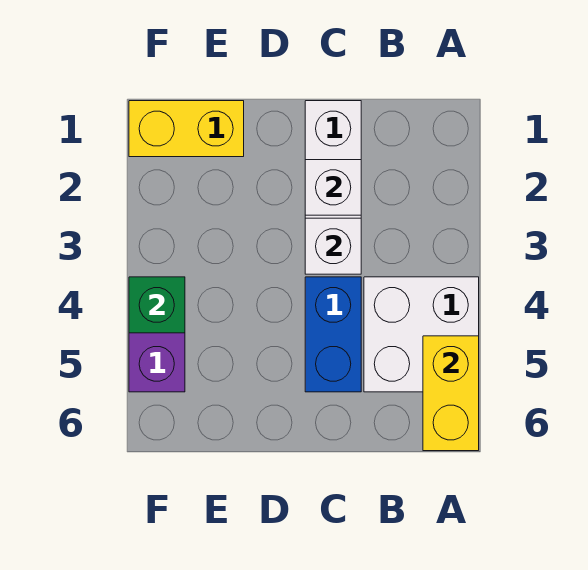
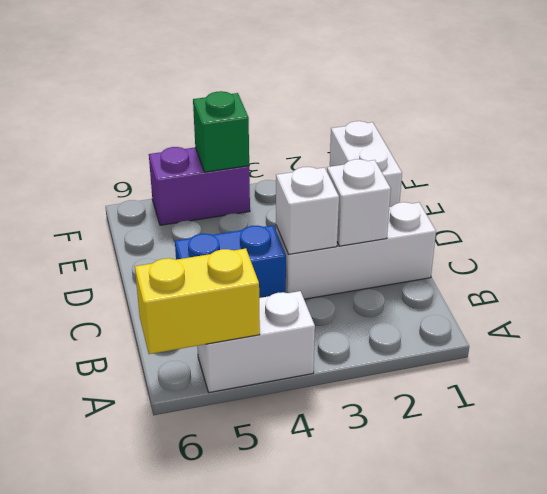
white brick A4:B5 level 1 -> white brick A4:A5 level 1
yellow brick E1:F1 level 1 -> white brick E1:F1 level 1

